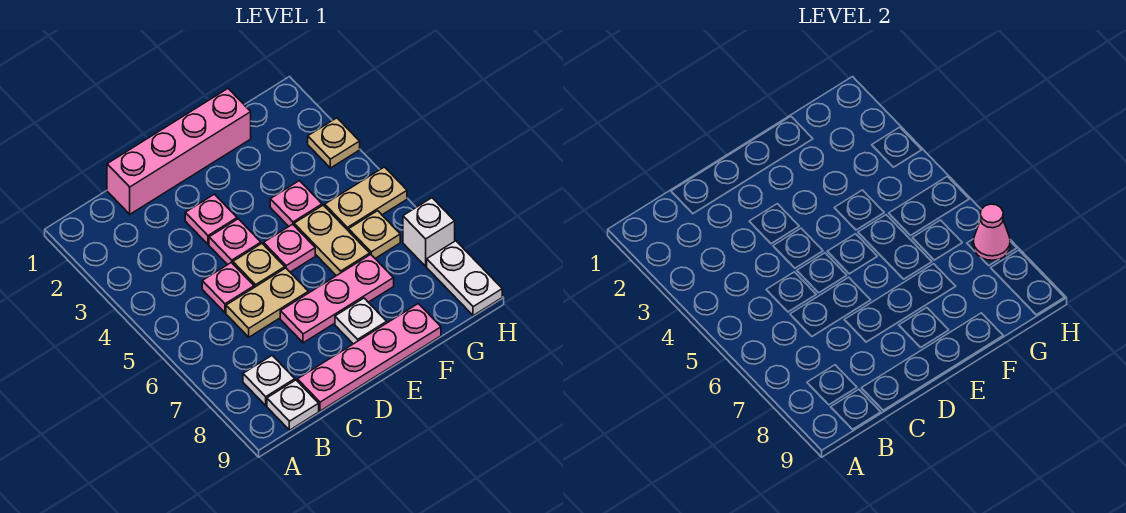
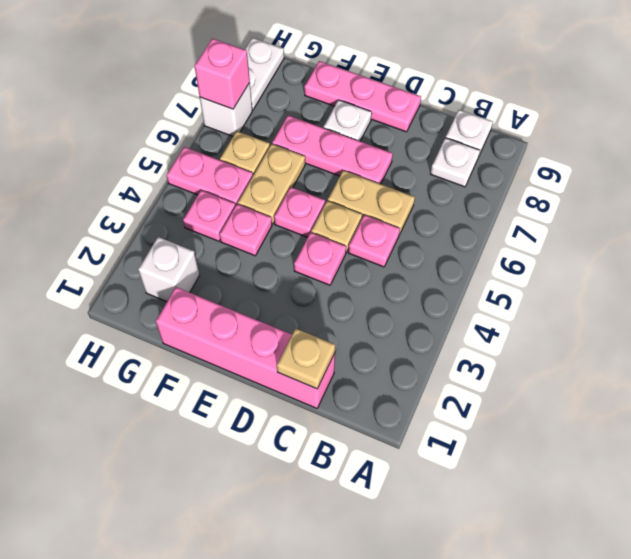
pink plate C9:F9 level 1 -> pink plate D9:F9 level 1
pink plate D3 level 1 -> pink plate G4 level 1
none -> white brick G2 level 1
tan plate G5:H5 level 1 -> pink plate G5:H5 level 1
tan plate H3 level 1 -> tan plate C1 level 2
pink cone H7 level 2 -> pink brick H7 level 2

